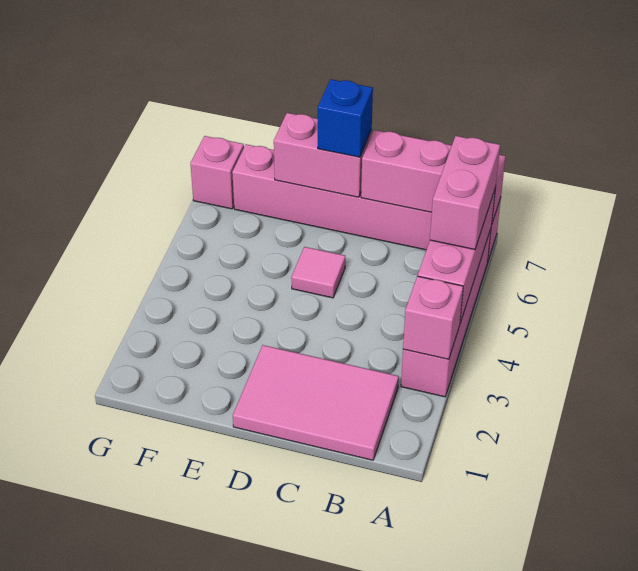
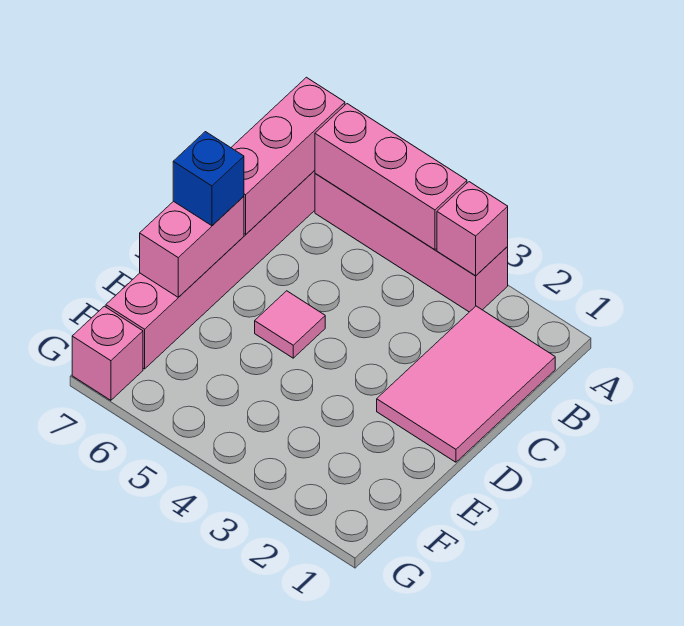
pink brick A5:A6 level 3 -> none

